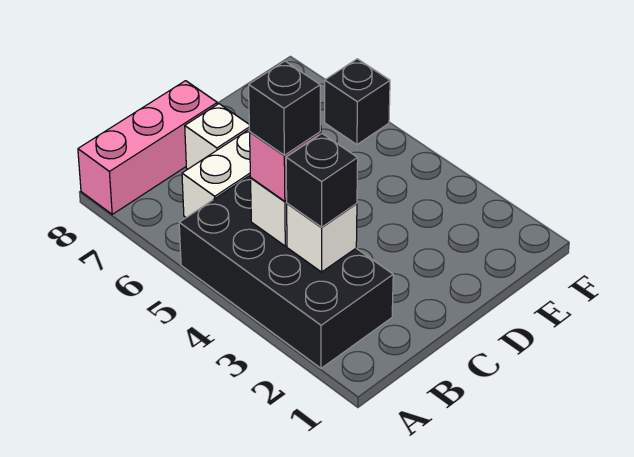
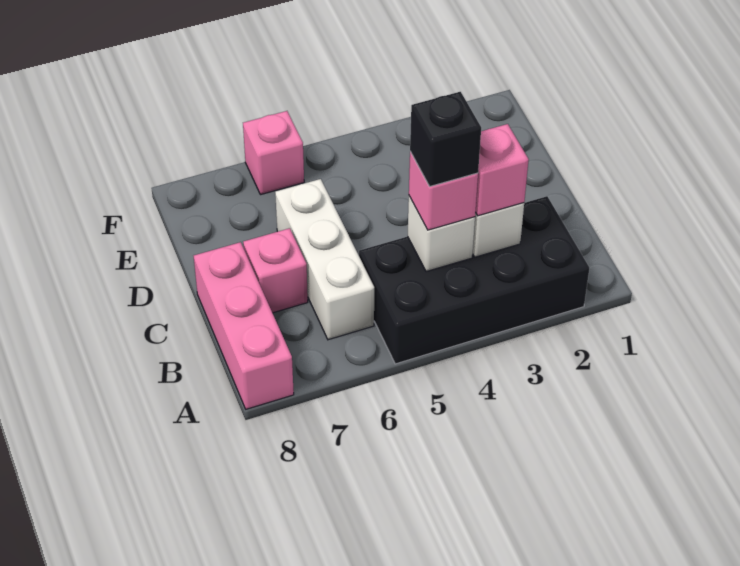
black brick B3 level 3 -> pink brick B3 level 3
white brick C7 level 1 -> pink brick C7 level 1
black brick F6 level 1 -> pink brick F6 level 1

